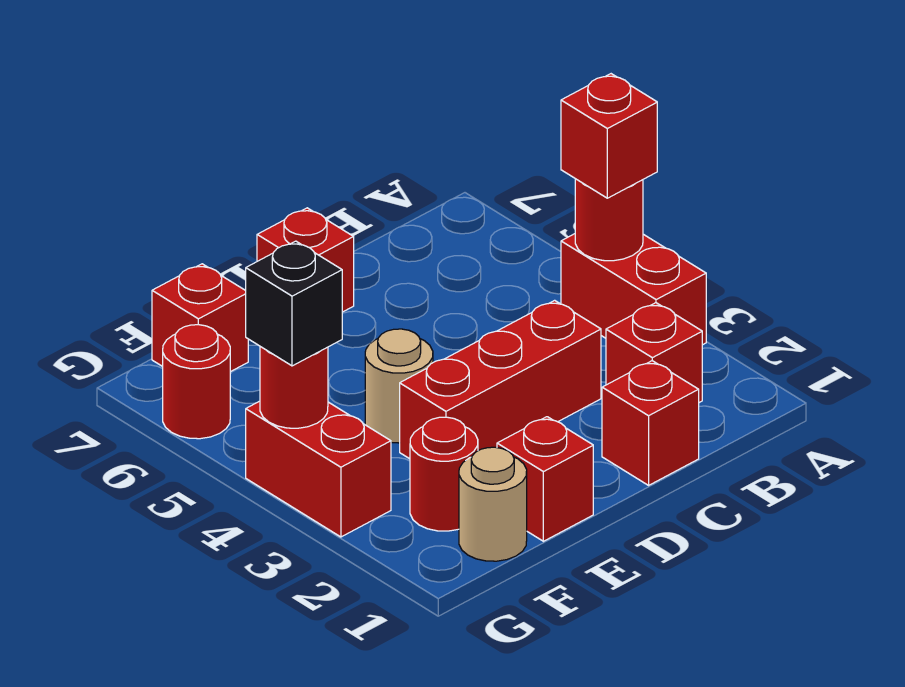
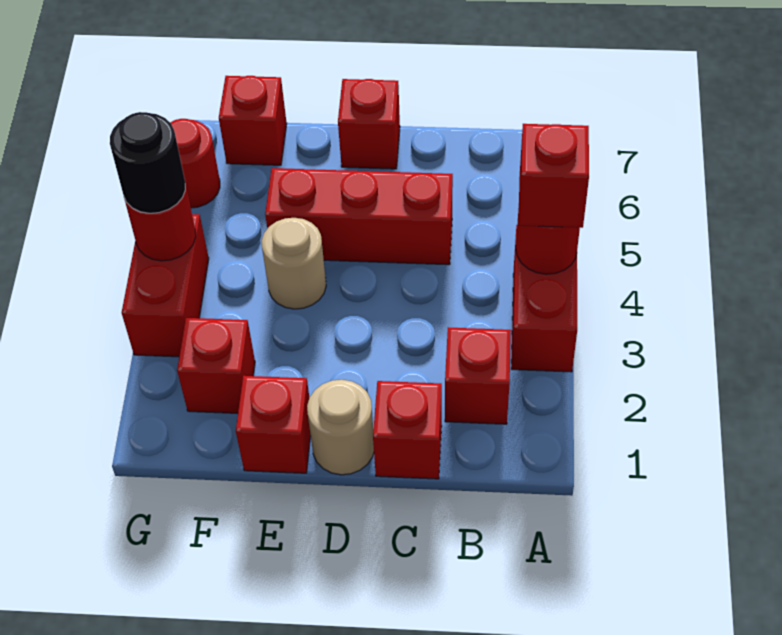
red brick C3:E3 level 1 -> red brick C5:E5 level 1
tan round brick F1 level 1 -> tan round brick D1 level 1
red round brick F2 level 1 -> red brick F2 level 1
black brick G4 level 3 -> black round brick G4 level 3

